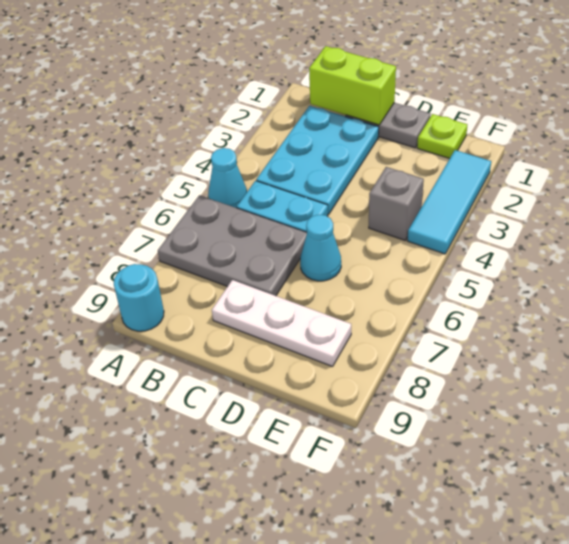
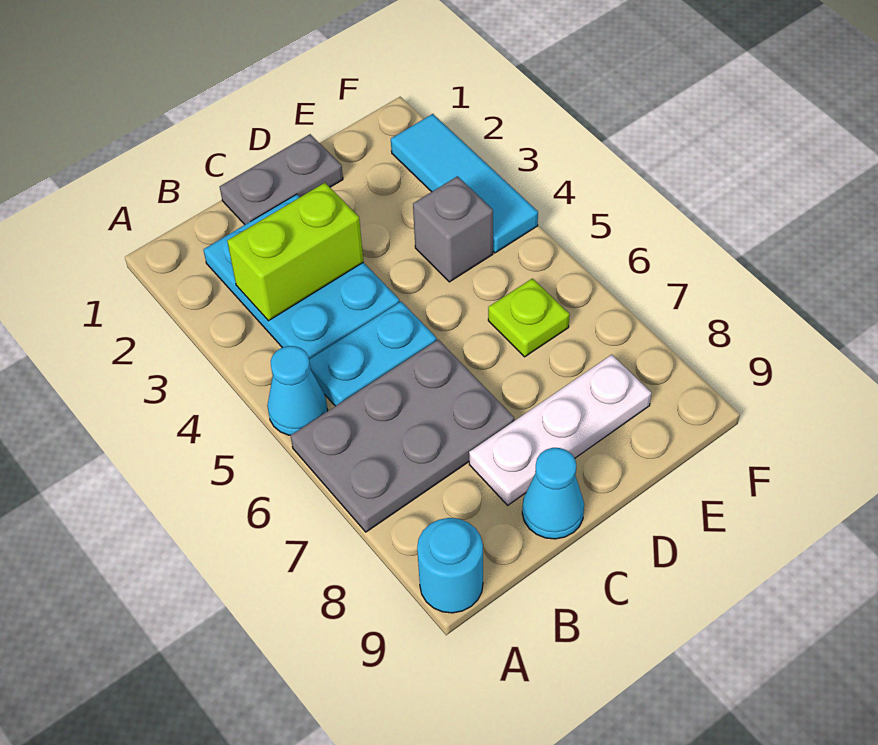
lime brick B1:C1 level 2 -> lime brick B3:C3 level 2
cyan cone D6 level 1 -> cyan cone C9 level 1
lime plate E1 level 1 -> lime plate E6 level 1

